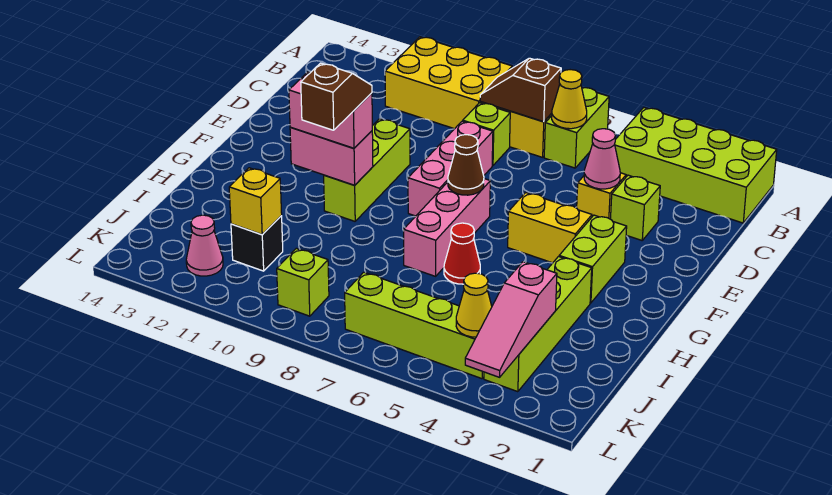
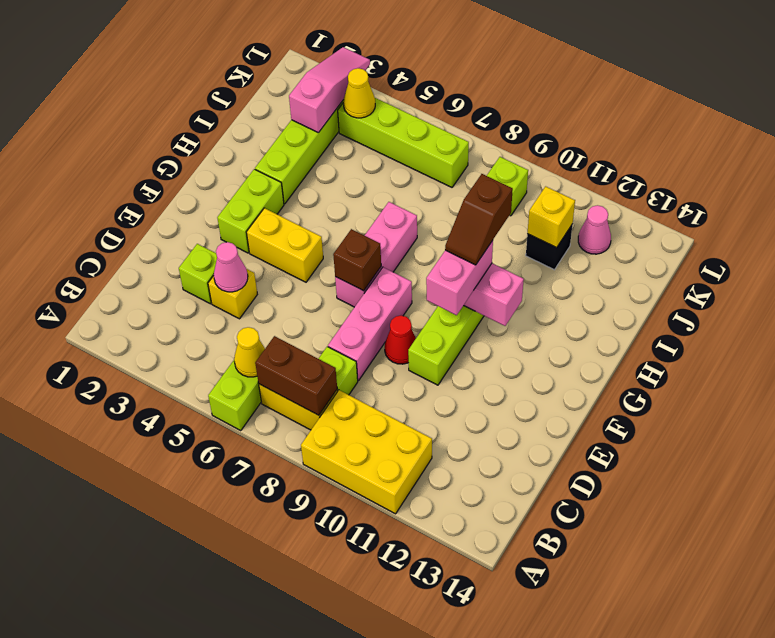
lime brick A1:B4 level 1 -> none
brown slope B7:B8 level 2 top 7 -> brown brick B7:B8 level 2
brown cone F7 level 2 -> brown brick F7 level 2
pink brick G10:G11 level 3 -> pink brick F10:G10 level 3
red cone H6 level 1 -> red cone E9 level 1

